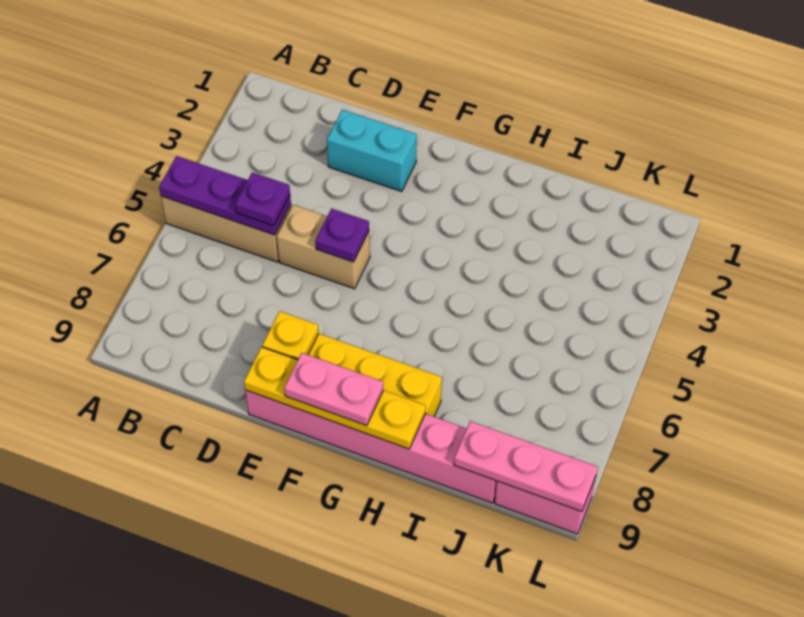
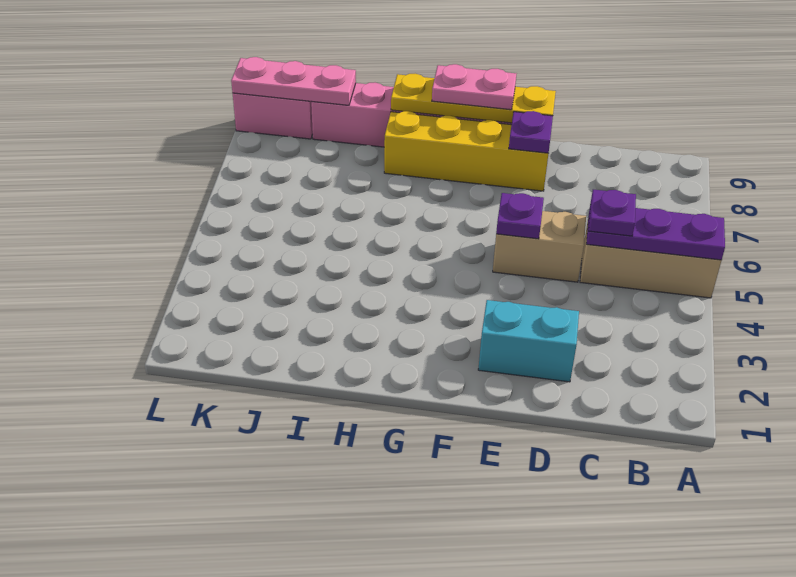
yellow plate E8 level 2 -> purple plate E8 level 2

